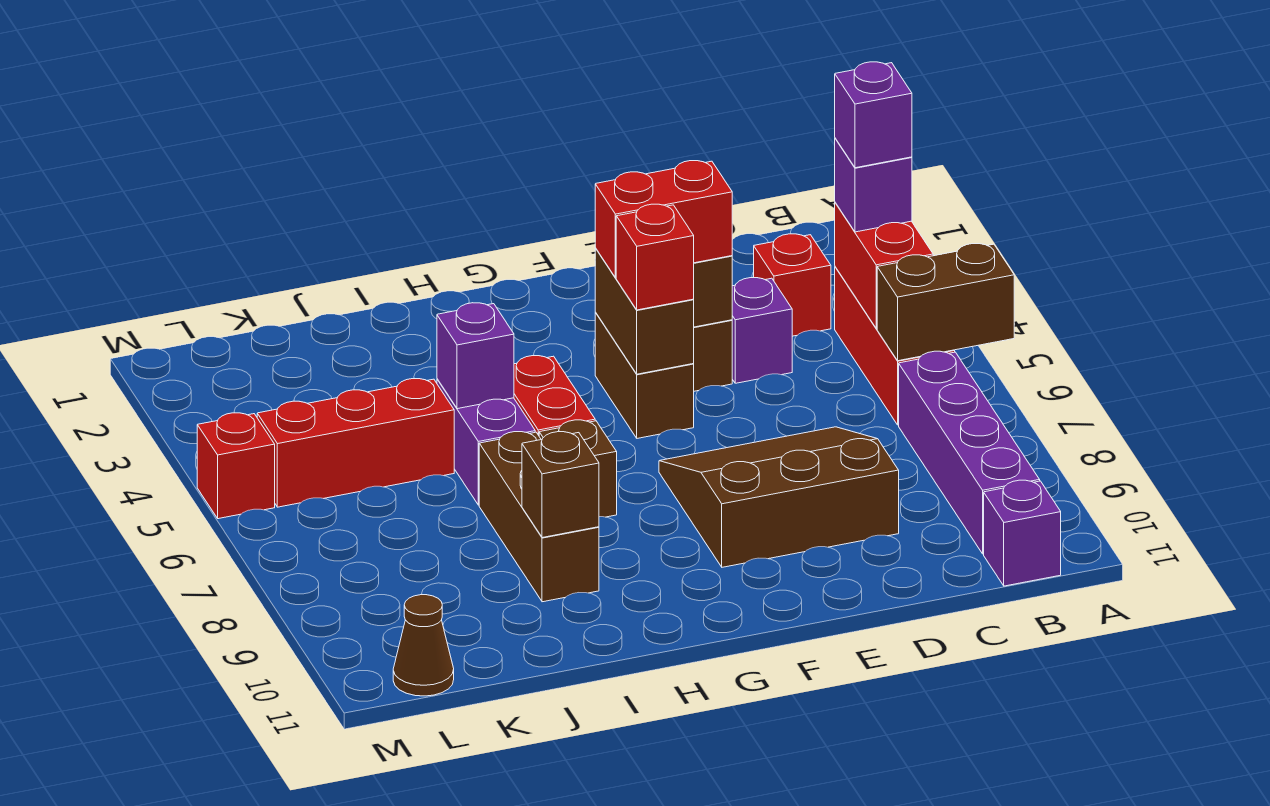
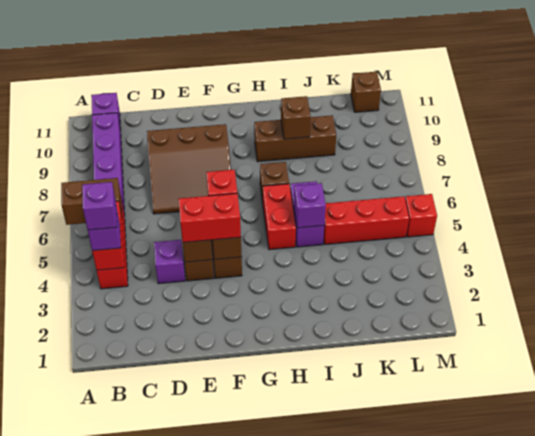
red brick C3 level 1 -> none
brown brick I7:I9 level 1 -> brown brick H9:J9 level 1
brown cone L11 level 1 -> brown brick L11 level 1

